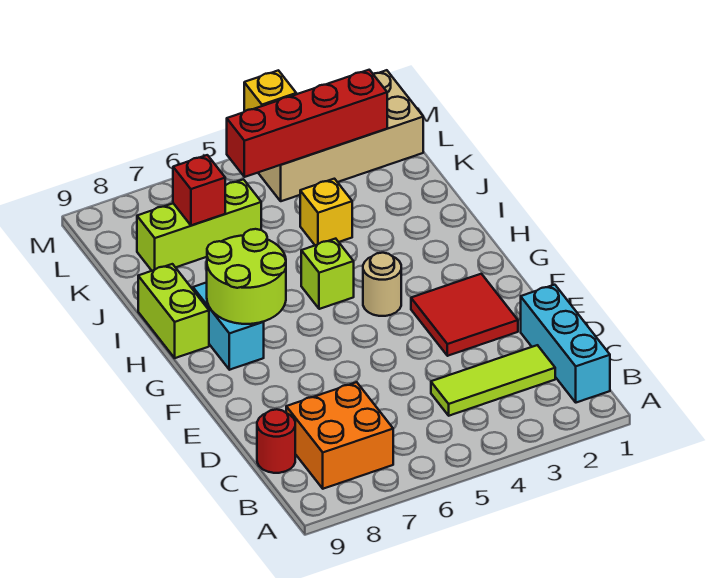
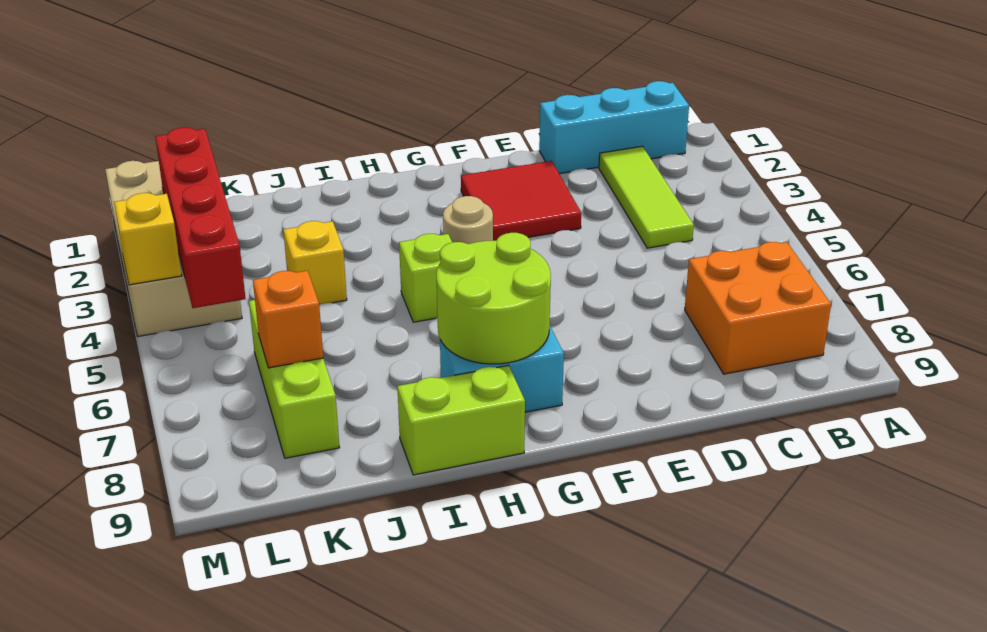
red round brick C9 level 1 -> none
red brick K7 level 2 -> orange brick K7 level 2

